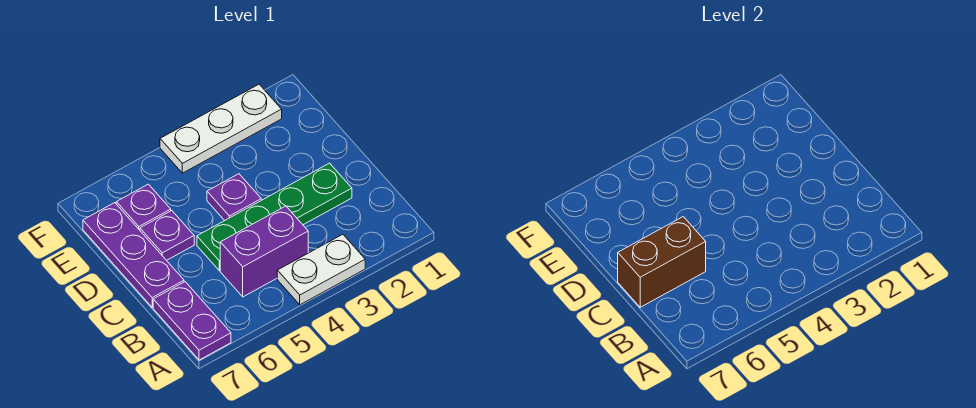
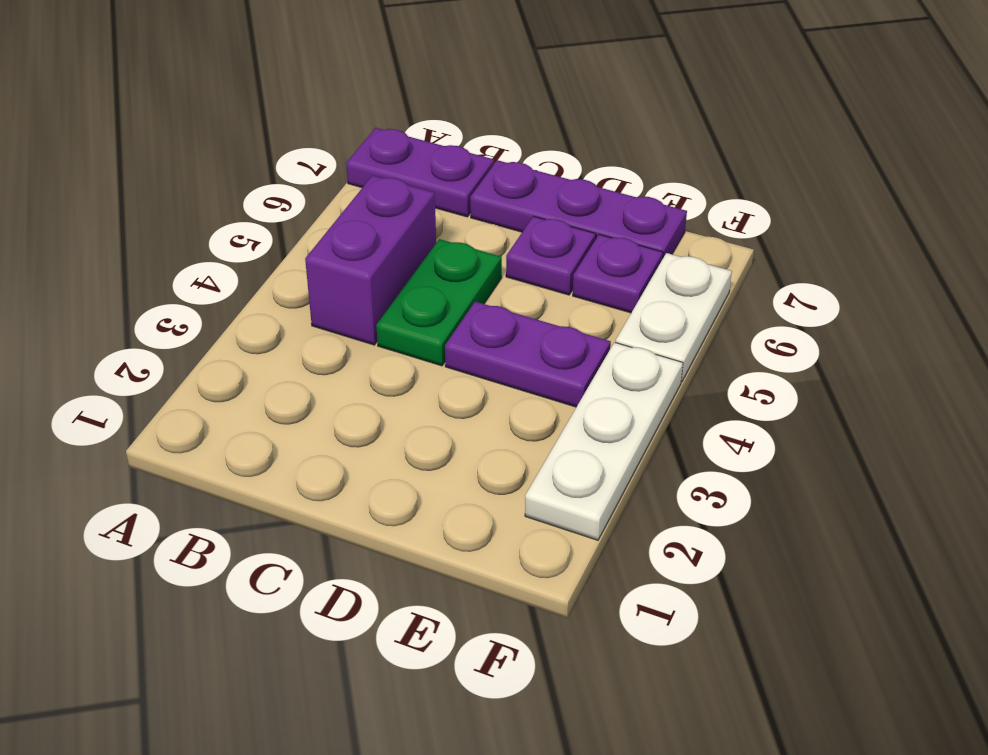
white plate A3:A4 level 1 -> white plate F5:F6 level 1
green plate C2:C5 level 1 -> green plate C4:C5 level 1
brown brick C6:C7 level 2 -> none
purple plate D4 level 1 -> purple plate D4:E4 level 1

